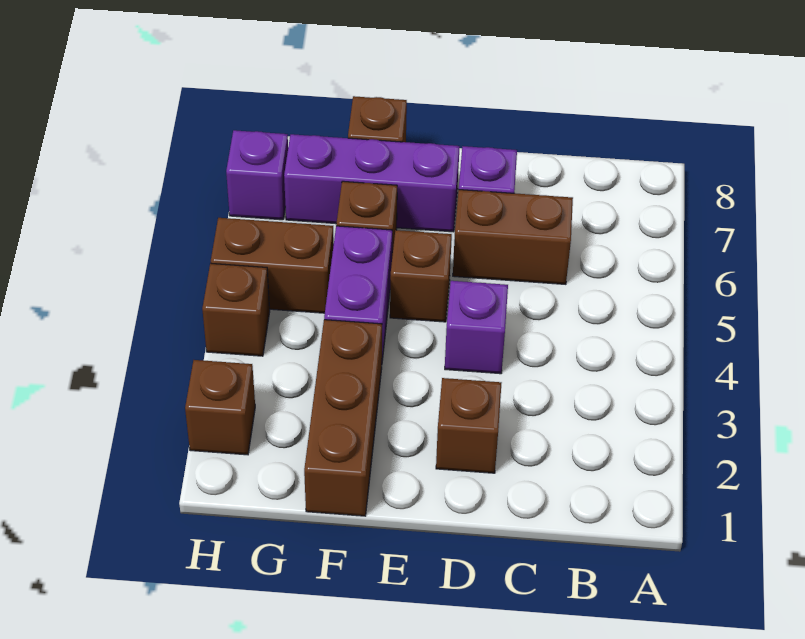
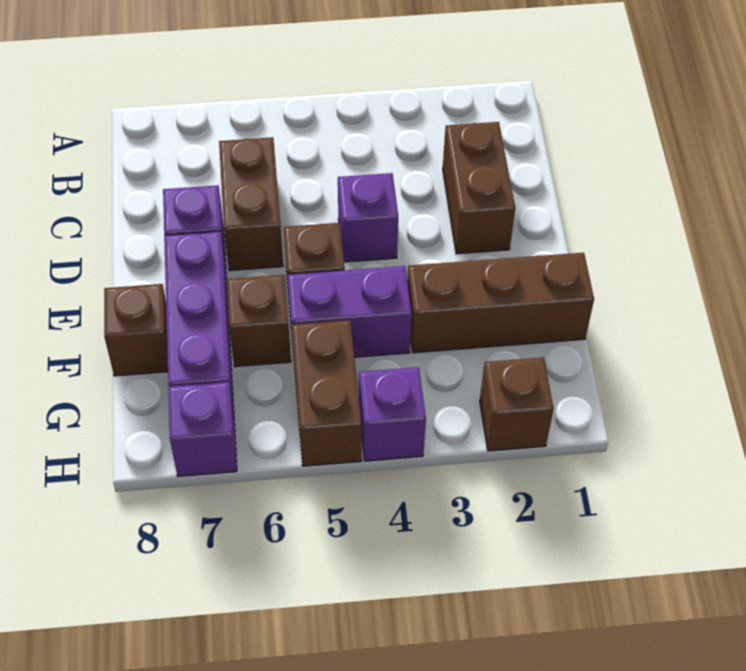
brown brick D2 level 1 -> brown brick C2:D2 level 1
brown brick H4 level 1 -> purple brick H4 level 1

